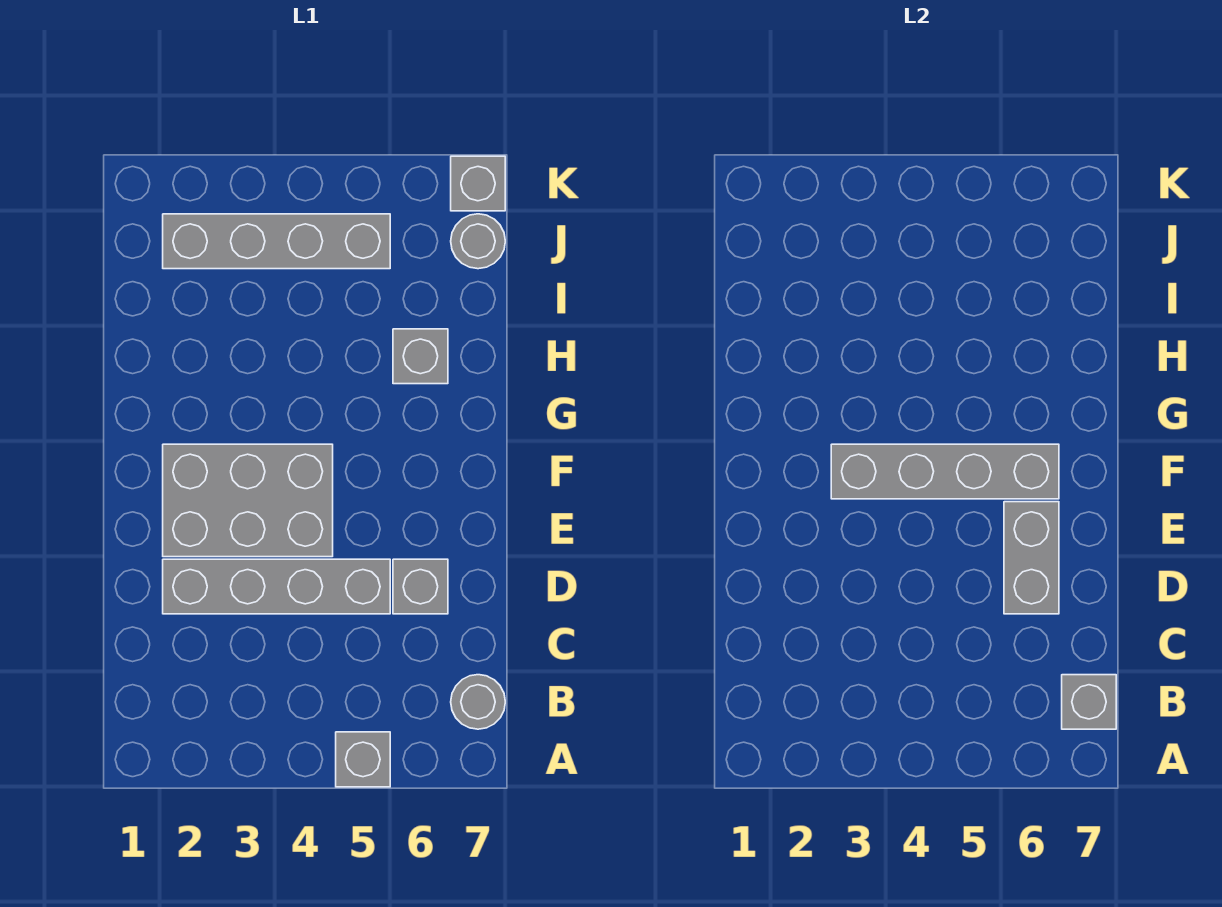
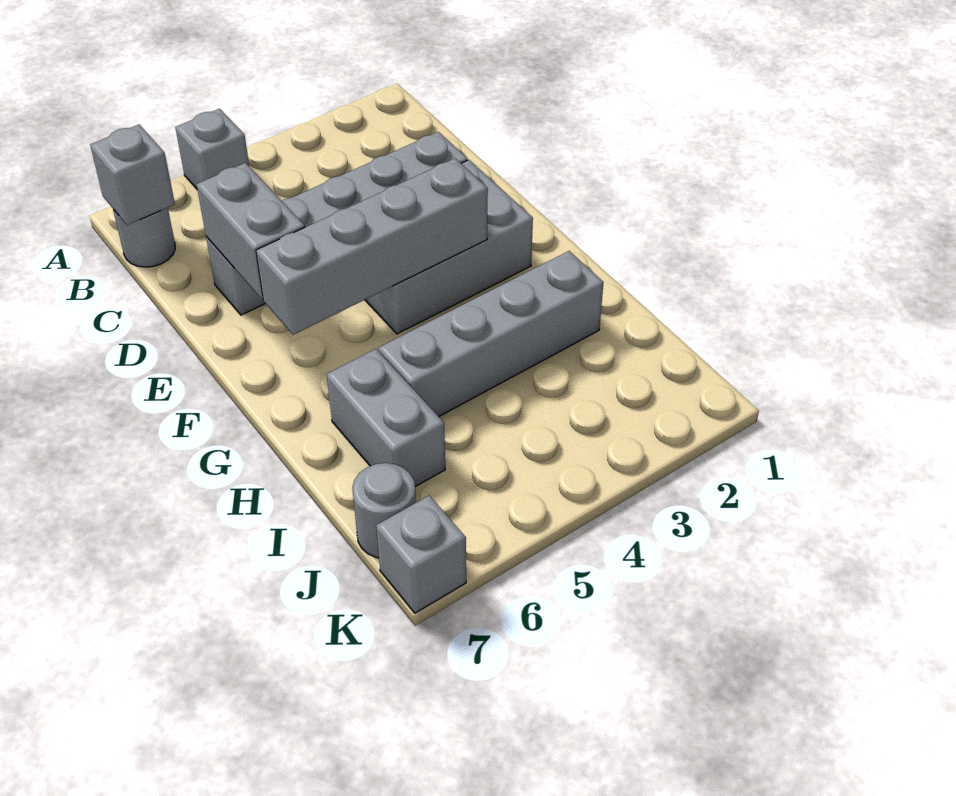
grey brick H6 level 1 -> grey brick H6:I6 level 1
grey brick J2:J5 level 1 -> grey brick H2:H5 level 1

